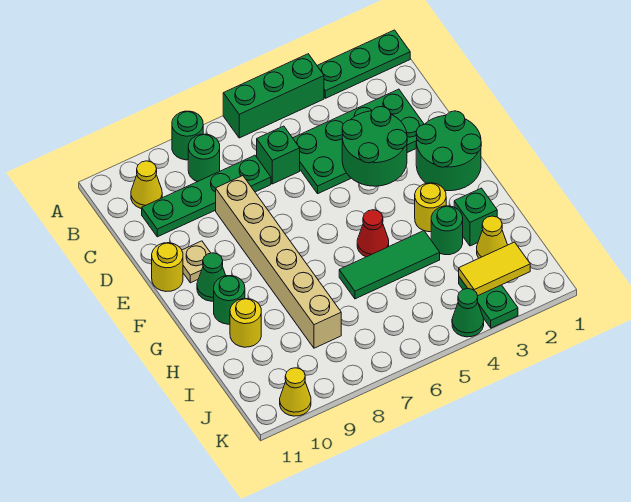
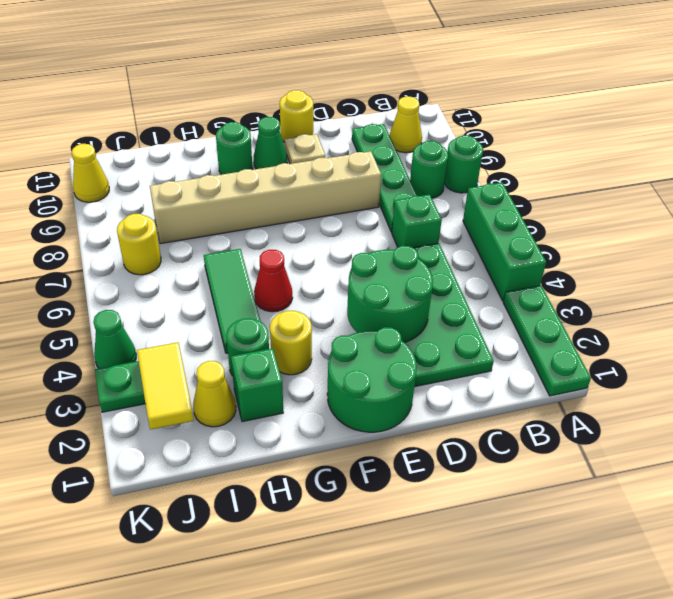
yellow round brick H10 level 1 -> yellow round brick J7 level 1

